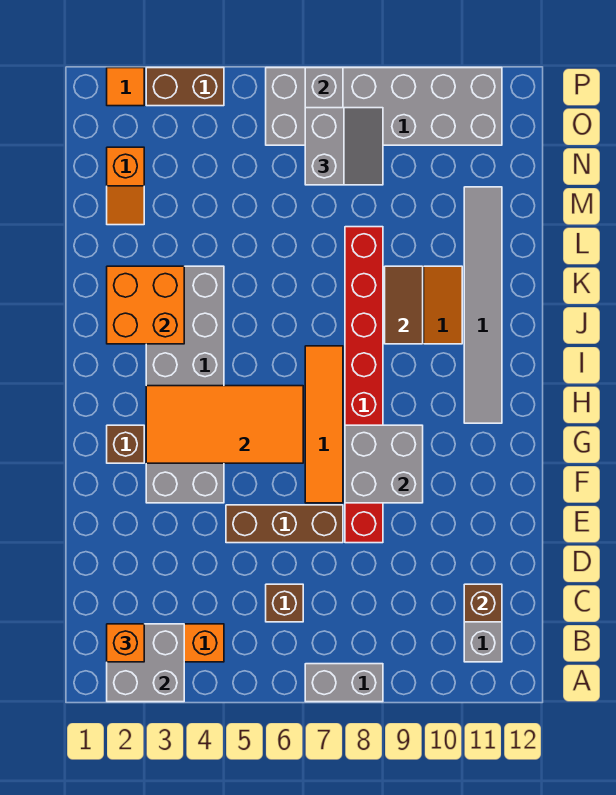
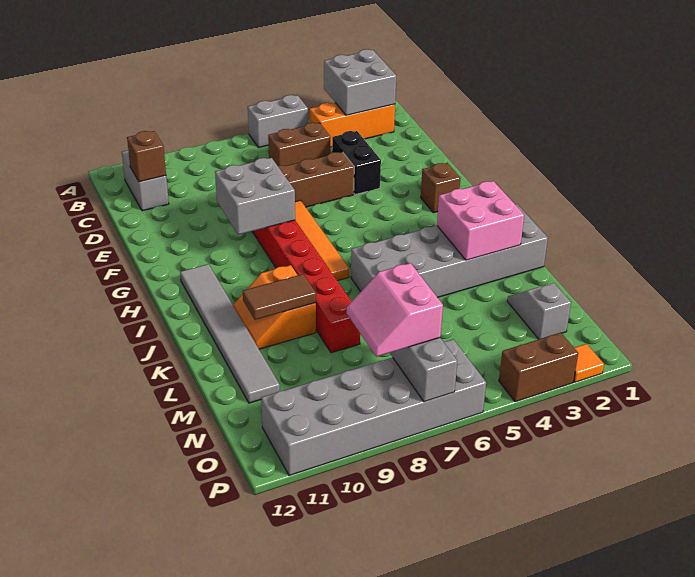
grey brick A7:A8 level 1 -> grey brick A5:A6 level 1
orange brick B2 level 3 -> none
brown brick C6 level 1 -> brown brick C5:C6 level 1
none -> black brick D4:E4 level 1
grey brick F3:K4 level 1 -> grey brick J1:K6 level 1
orange tile G3:H6 level 2 -> none
orange brick J2:K3 level 2 -> pink brick J2:K3 level 2
brown tile J9:K9 level 2 -> brown tile K9:K10 level 2
orange slope M2:N2 level 1 top N -> grey slope M2:N2 level 1 top N
grey slope N7:O8 level 3 top 7 -> pink slope N7:O8 level 3 top 7

